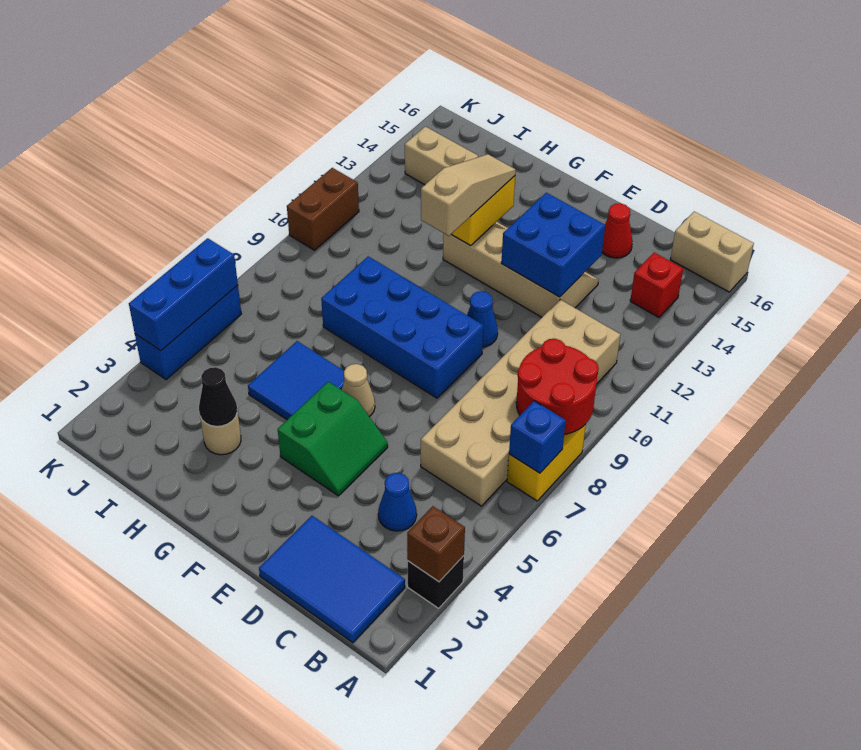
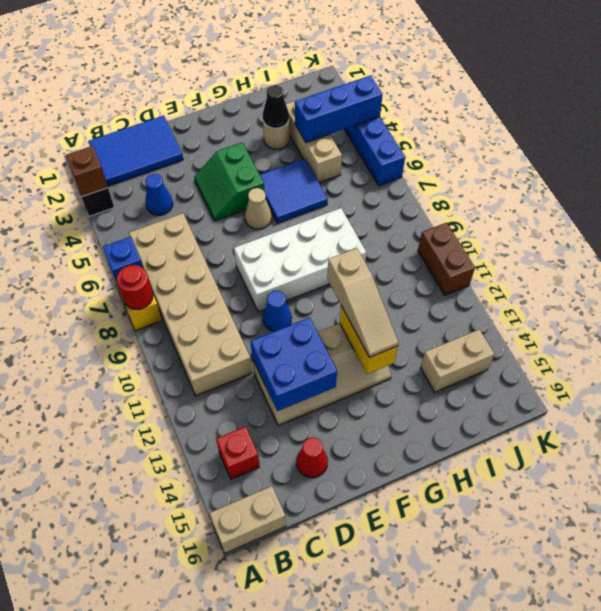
red round brick A8:B9 level 2 -> red round brick A8 level 2
blue brick E8:H9 level 1 -> white brick E8:H9 level 1
none -> tan brick I3:I5 level 1
blue brick K4:K6 level 2 -> blue brick I4:K4 level 2

